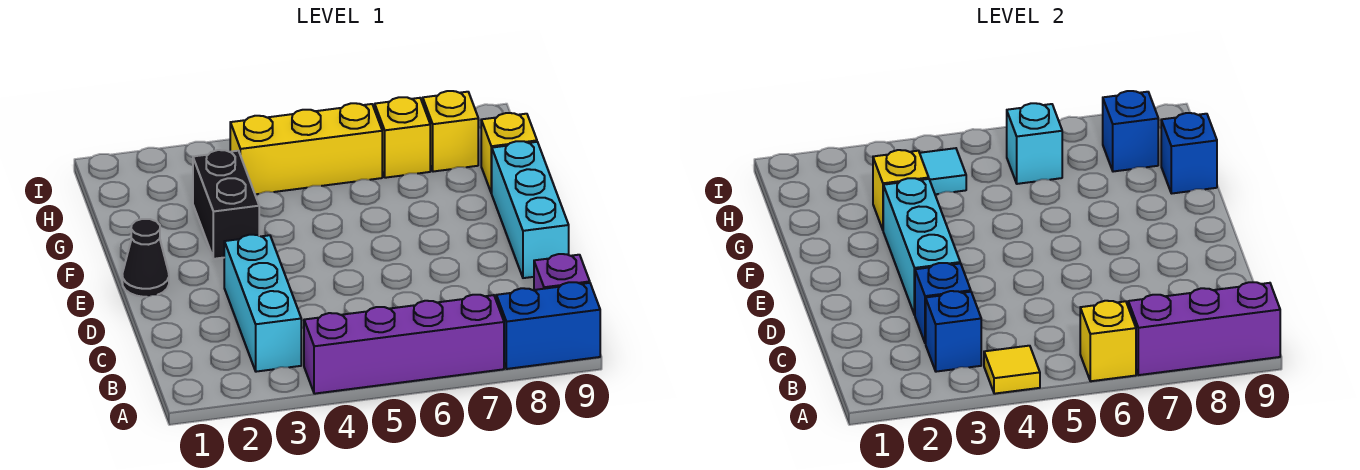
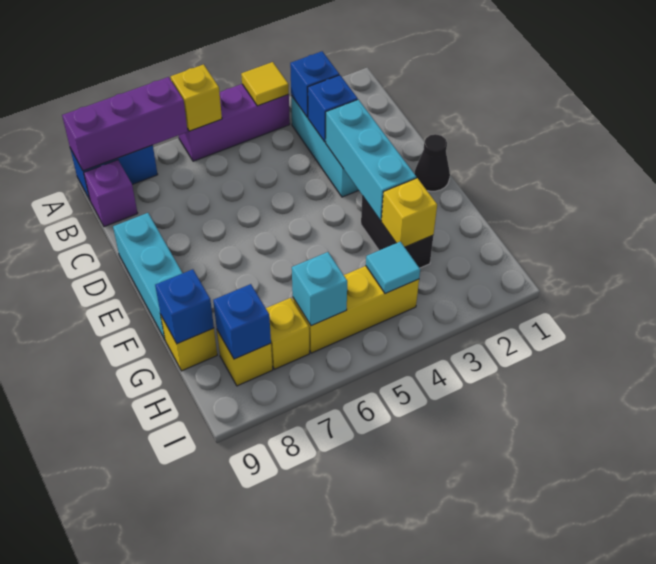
purple brick A4:A7 level 1 -> purple brick A4:A6 level 1

